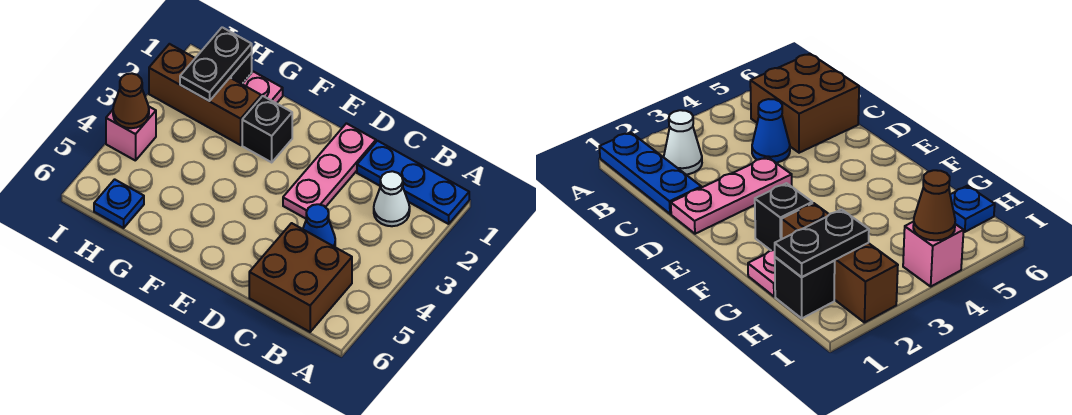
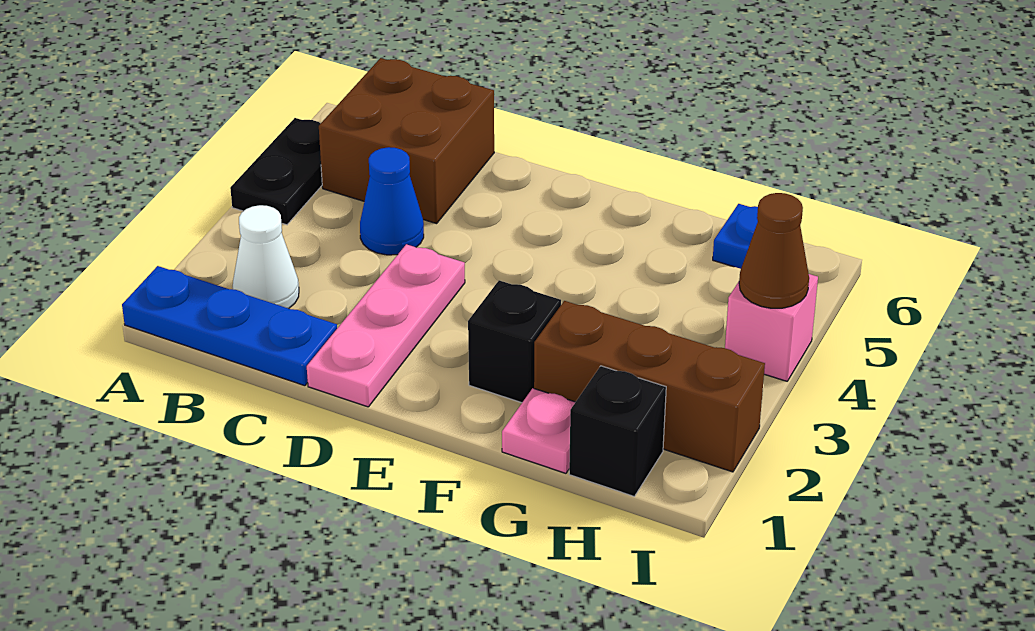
black plate H1:H2 level 2 -> black plate A4:A5 level 1

